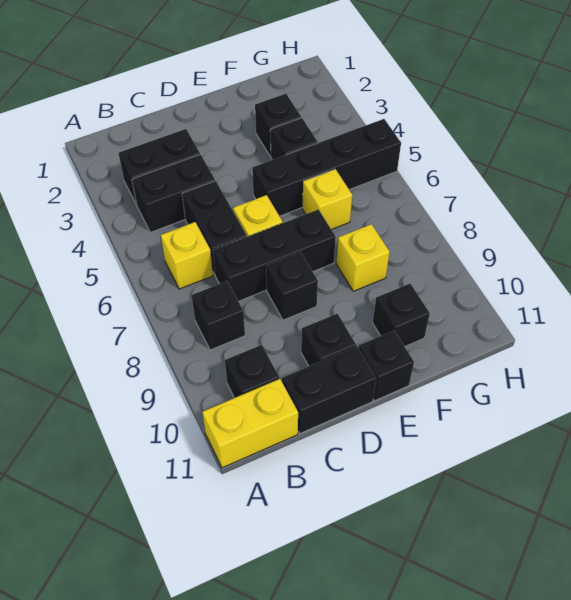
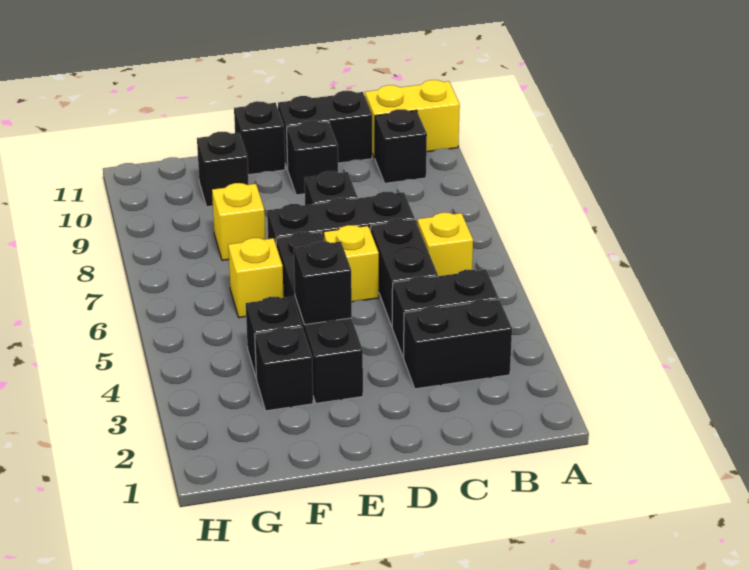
black brick B8 level 1 -> black brick E4 level 2
black brick E5:H5 level 1 -> black brick E3:E6 level 1

